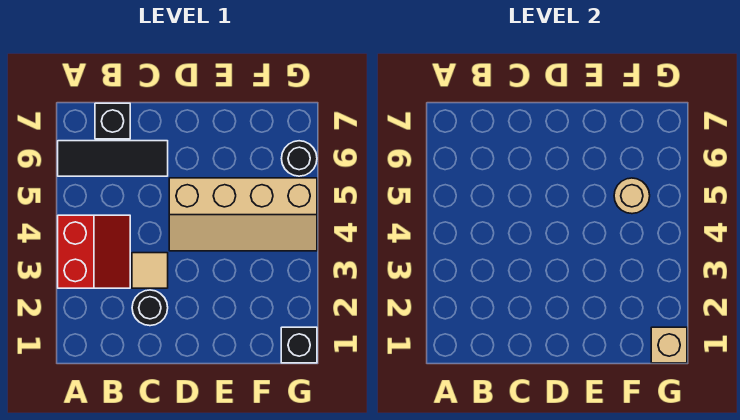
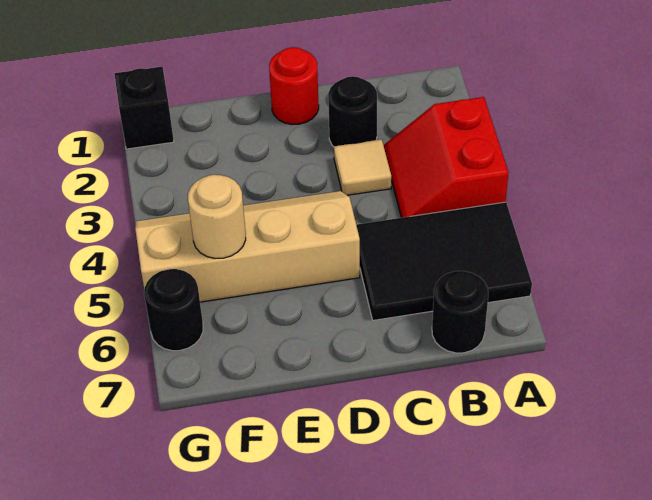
black tile A6:C6 level 1 -> black tile A5:C6 level 1
black brick B7 level 1 -> black round brick B7 level 1
none -> red round brick D1 level 1
tan brick G1 level 2 -> none

